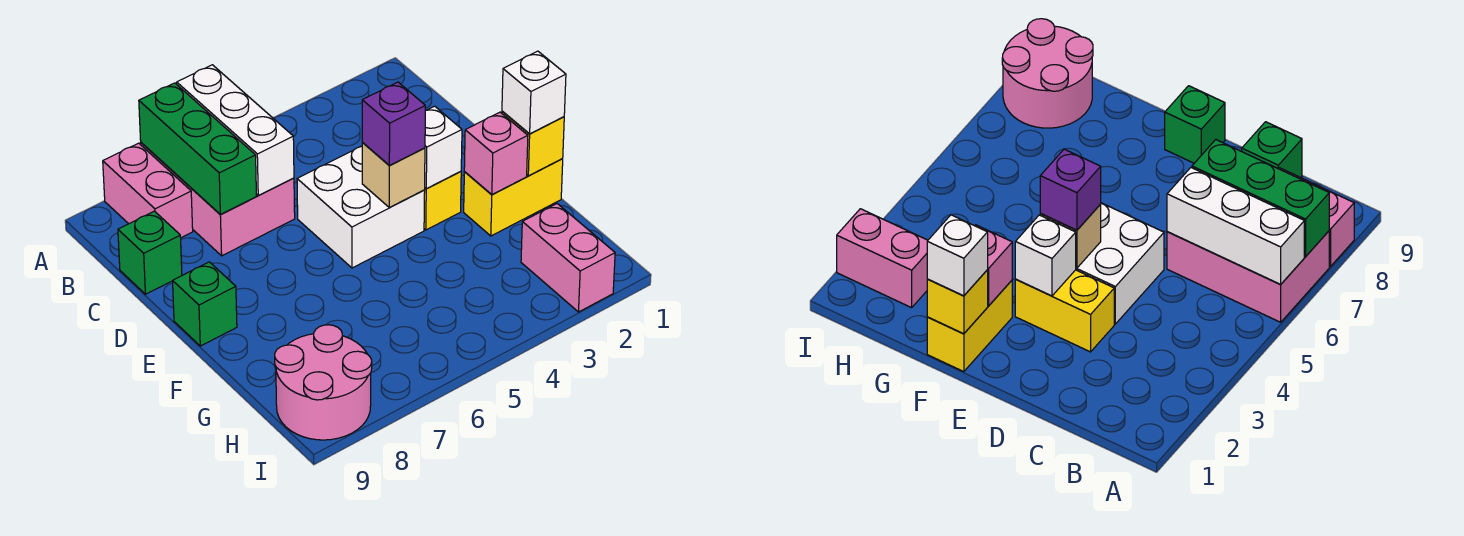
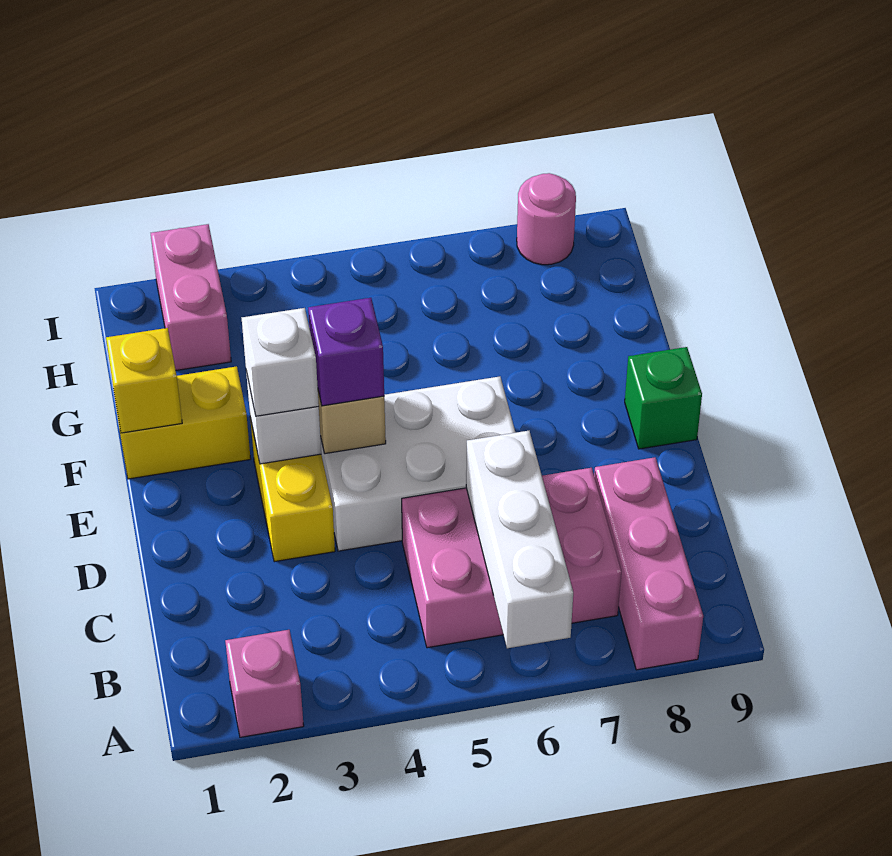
pink brick A6:C7 level 1 -> pink brick B5:C7 level 1
green brick A7:C7 level 2 -> none
pink brick A8:B8 level 1 -> pink brick A8:C8 level 1
green brick C9 level 1 -> none
white brick D4:E5 level 1 -> white brick D4:E6 level 1
white brick F1 level 3 -> white brick E3 level 3
pink brick F2 level 2 -> pink brick A2 level 1
pink round brick H8:I9 level 1 -> pink round brick I8 level 1

